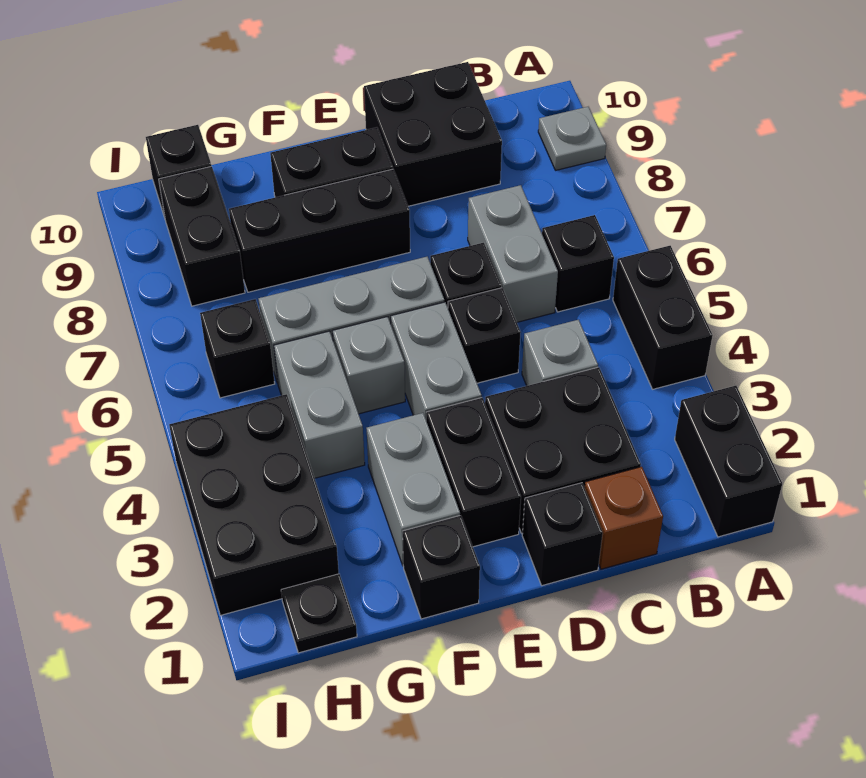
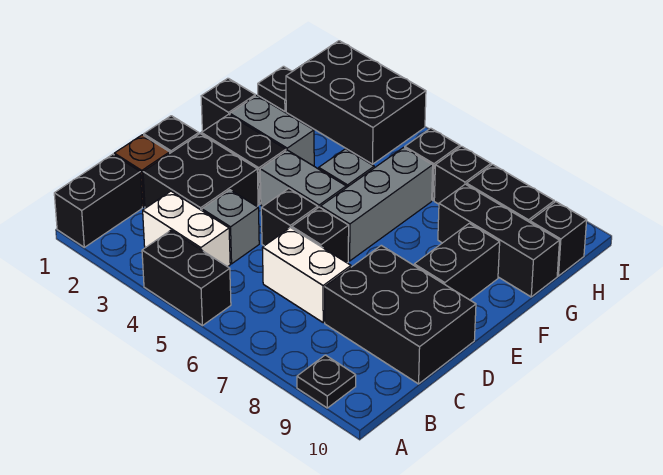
black brick A1:A2 level 1 -> black brick A1:B1 level 1
grey plate A9 level 1 -> black plate A9 level 1
none -> white brick B3:B4 level 1
black brick B6 level 1 -> black brick H7 level 1
grey brick C6:C7 level 1 -> white brick C6:C7 level 1
black brick C9:D10 level 1 -> black brick C8:D10 level 1
black brick E8:G8 level 1 -> black brick G8:G10 level 1
grey brick G4:G5 level 1 -> none

